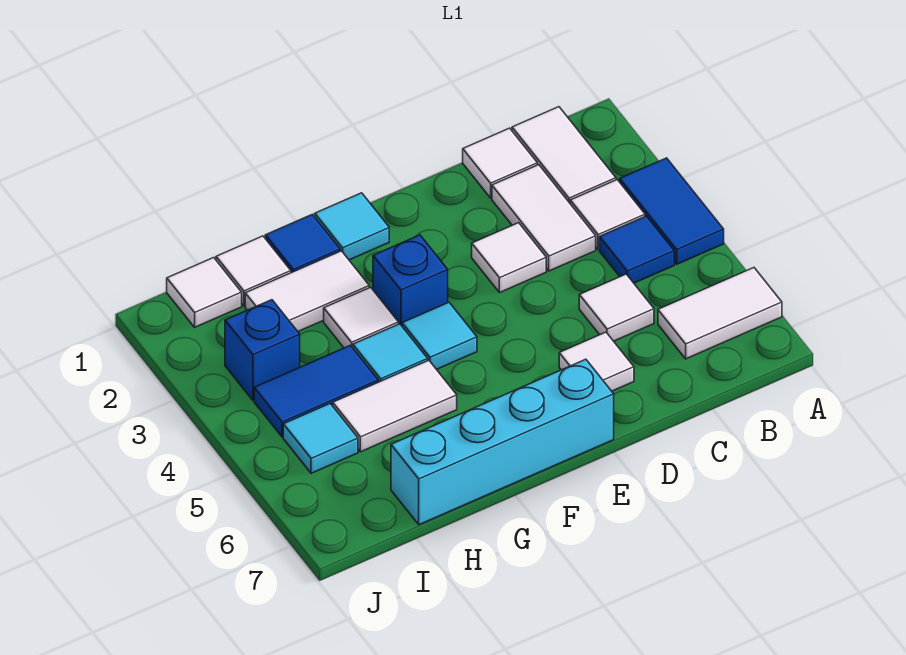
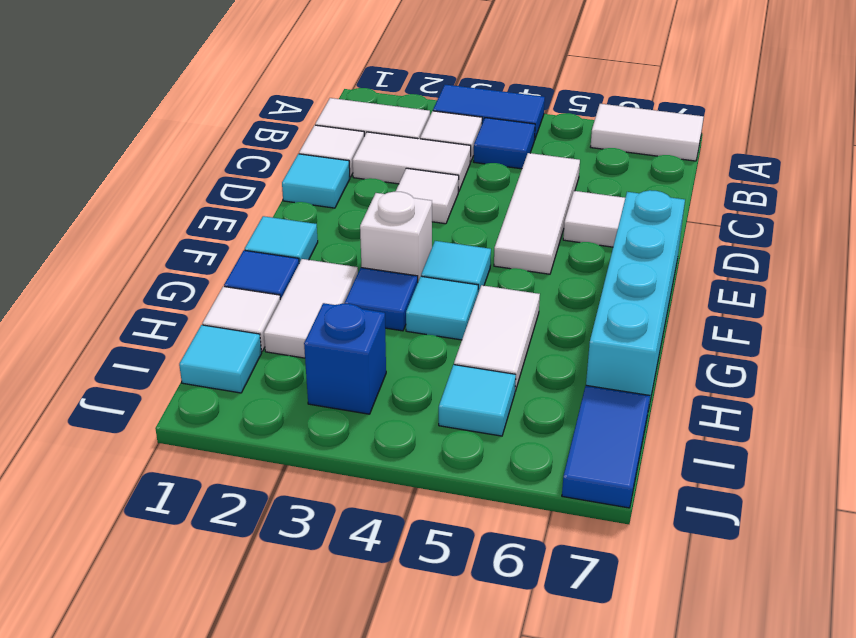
white tile A6:B6 level 1 -> white tile A6:A7 level 1
white tile C5 level 1 -> white tile C5:E5 level 1
none -> cyan tile D1 level 1
blue brick F3 level 1 -> white brick F3 level 1
white tile G3 level 1 -> blue tile G3 level 1
blue tile H4:I4 level 1 -> blue tile I7:J7 level 1
white tile I1 level 1 -> cyan tile I1 level 1

